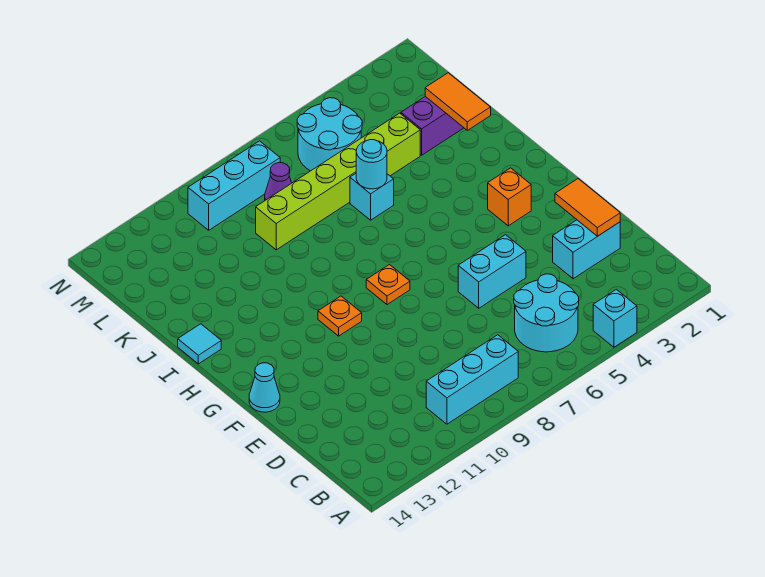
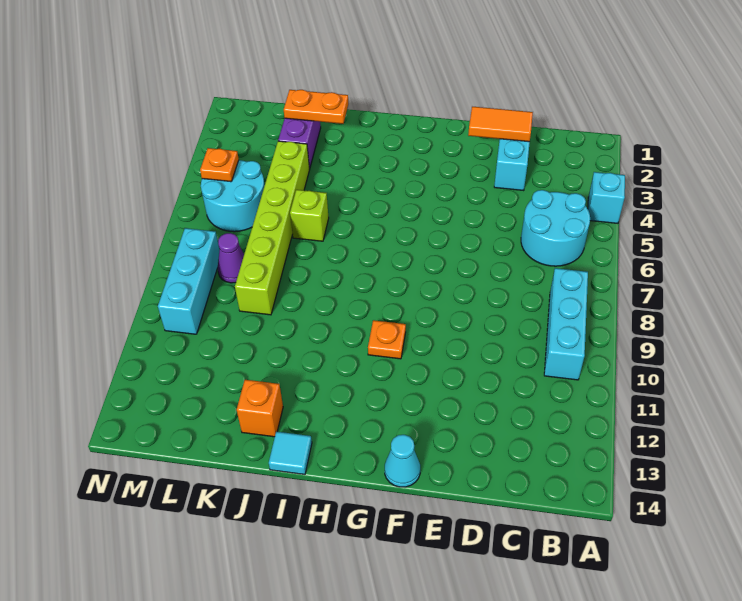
cyan brick E5:E6 level 1 -> none
orange brick G3 level 1 -> orange brick J13 level 1
orange plate G8 level 1 -> orange plate M5 level 2
orange tile J2:K2 level 2 -> orange plate J2:K2 level 2
cyan brick J6 level 1 -> lime brick J6 level 1
cyan round brick J6 level 2 -> none

